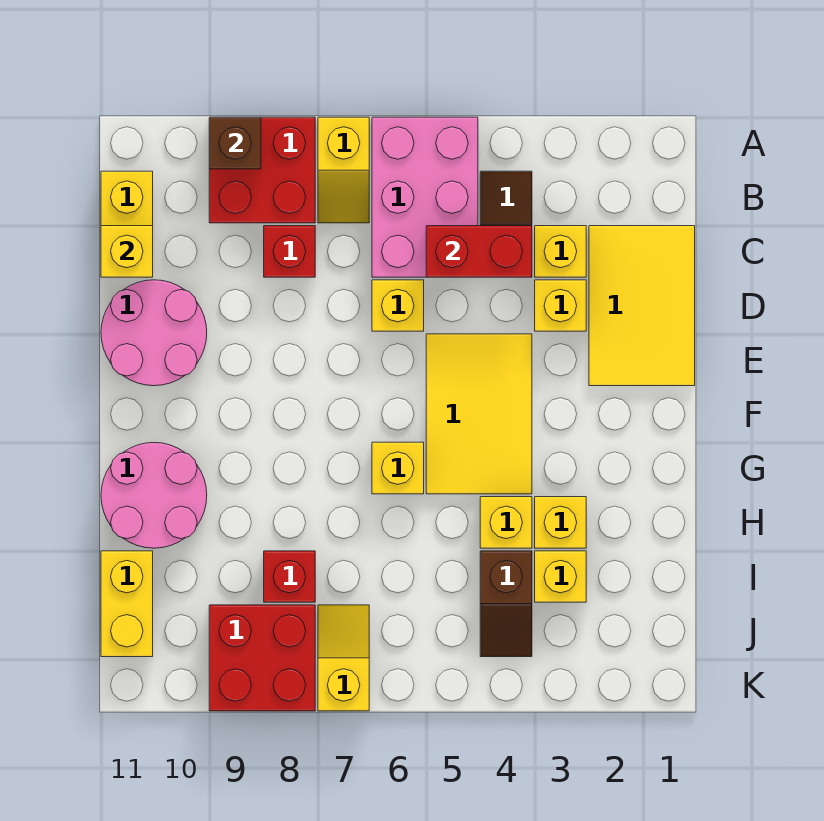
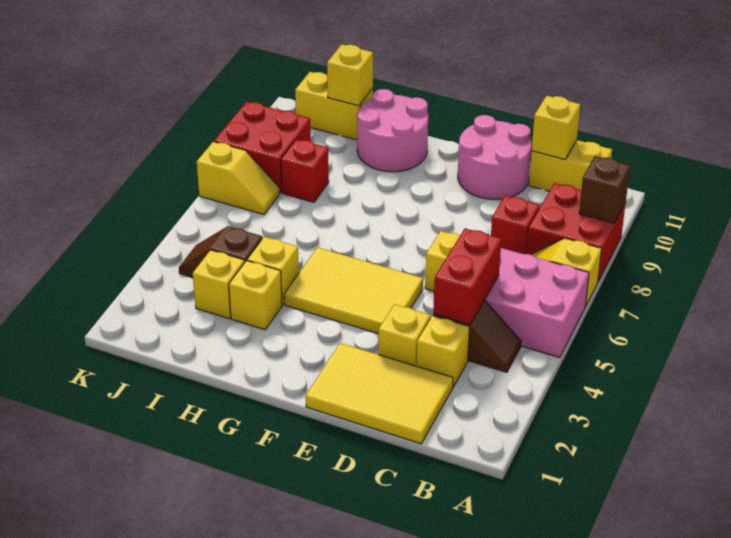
yellow brick G6 level 1 -> yellow brick I11 level 2

